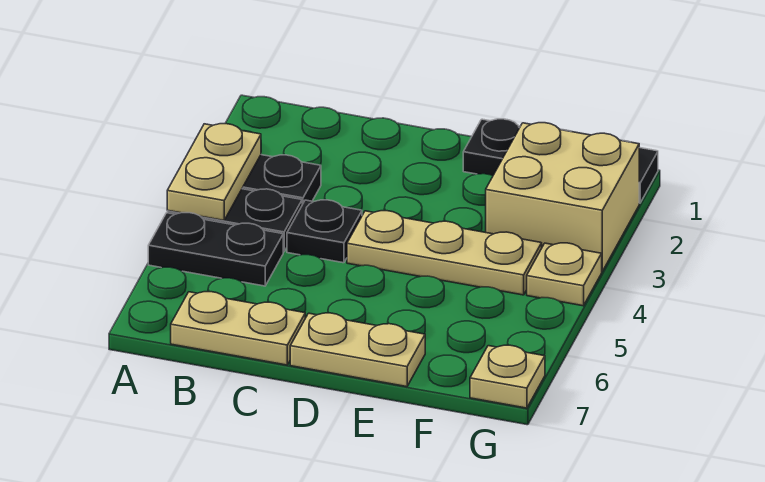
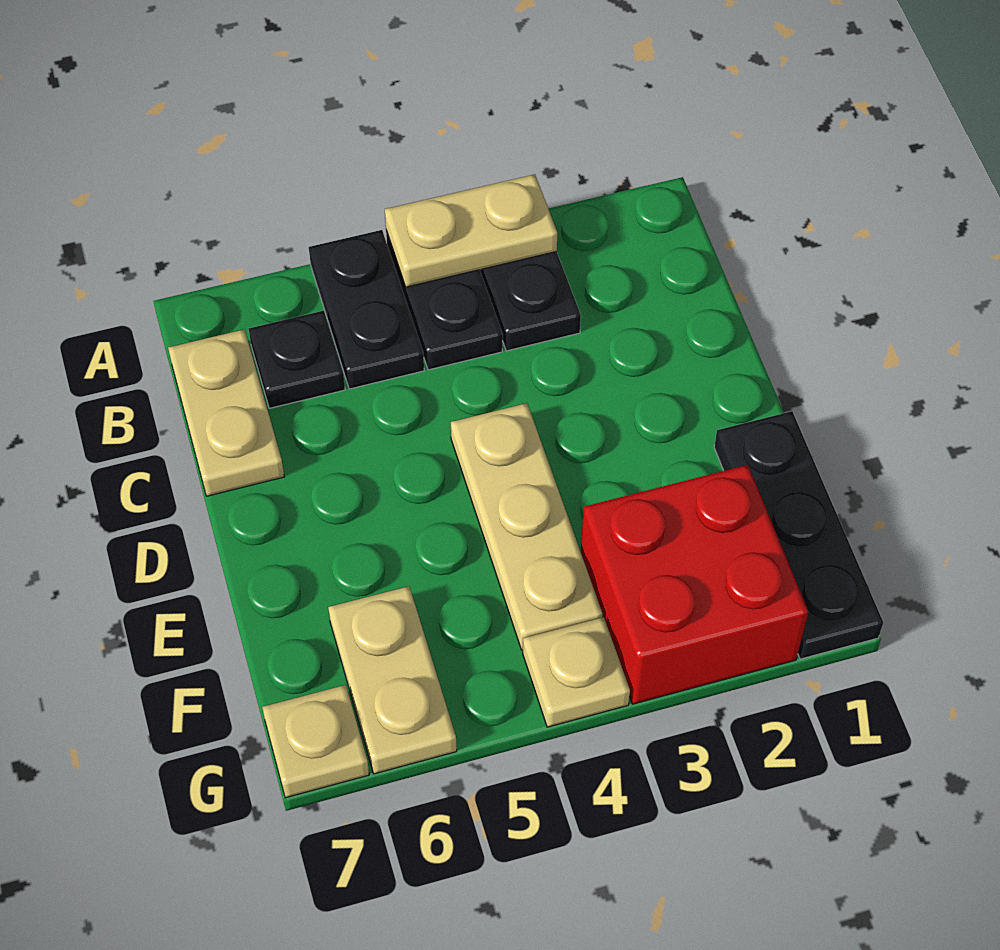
black plate C4 level 1 -> black plate B6 level 1
tan plate D7:E7 level 1 -> tan plate F6:G6 level 1
tan brick F2:G3 level 1 -> red brick F2:G3 level 1

